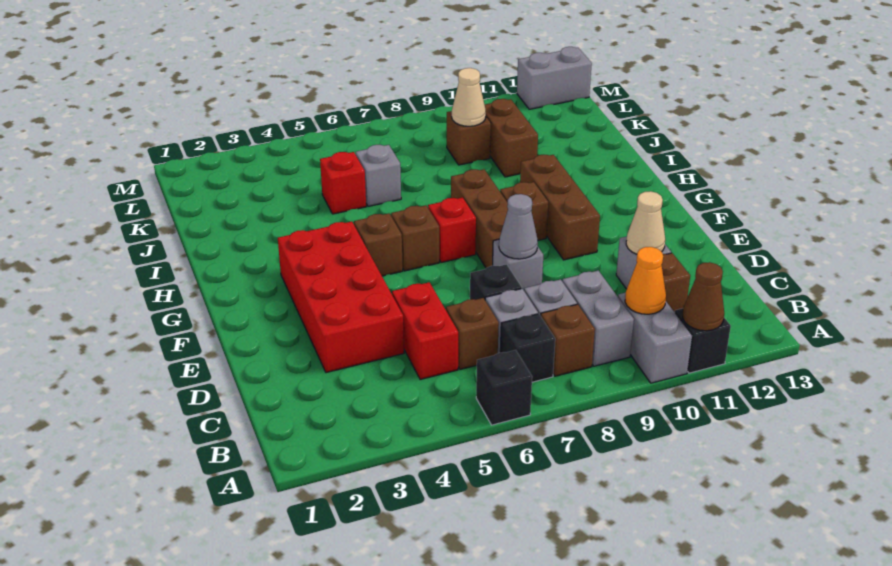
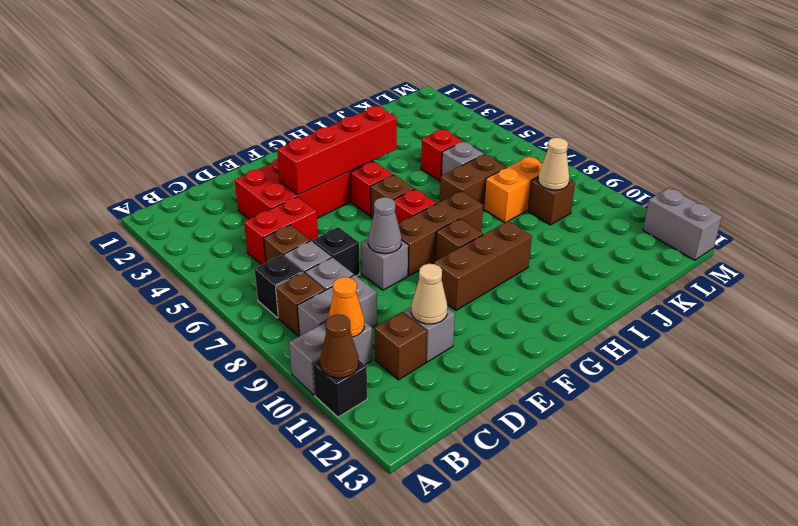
black brick A6 level 1 -> none
none -> red brick E4:H4 level 2
brown brick G5 level 1 -> red brick G5 level 1
none -> orange brick J8:K8 level 1
brown brick J10:K10 level 1 -> brown brick I7:J7 level 1

